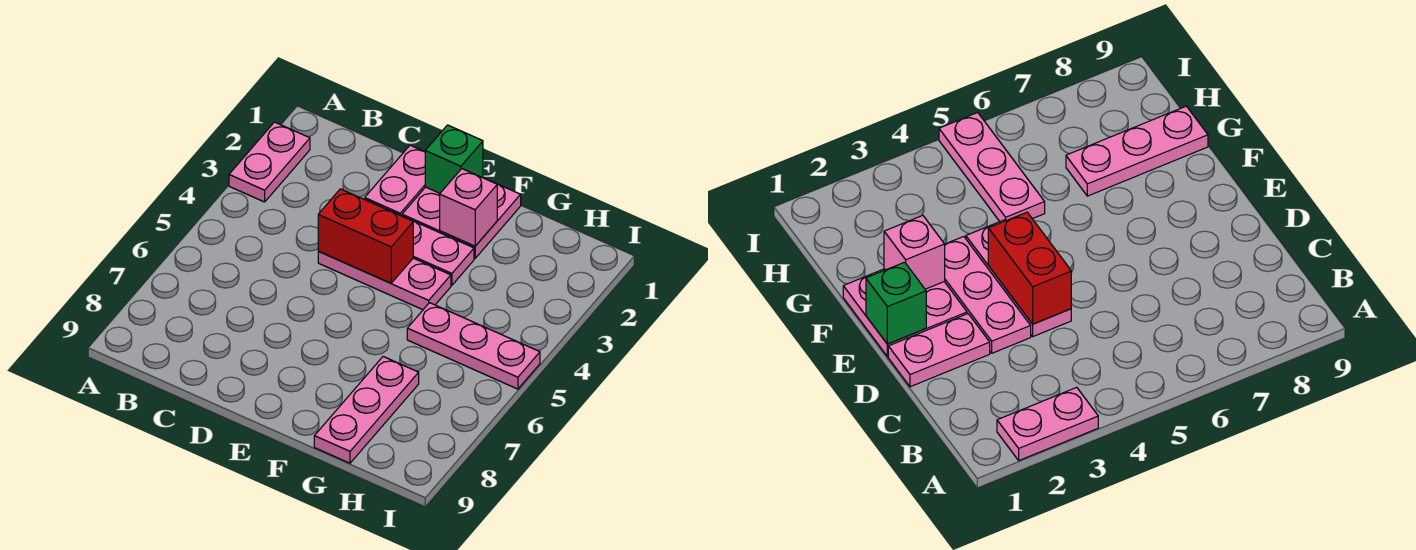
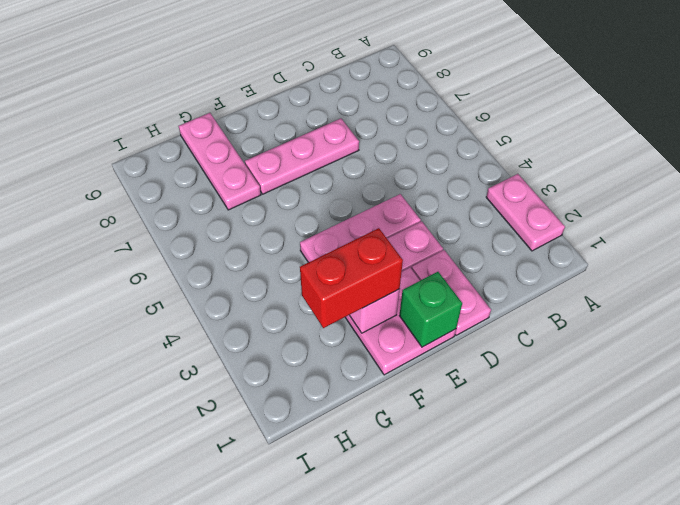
red brick D4:E4 level 2 -> red brick F2:G2 level 3
pink plate G5:I5 level 1 -> pink plate D7:F7 level 1

